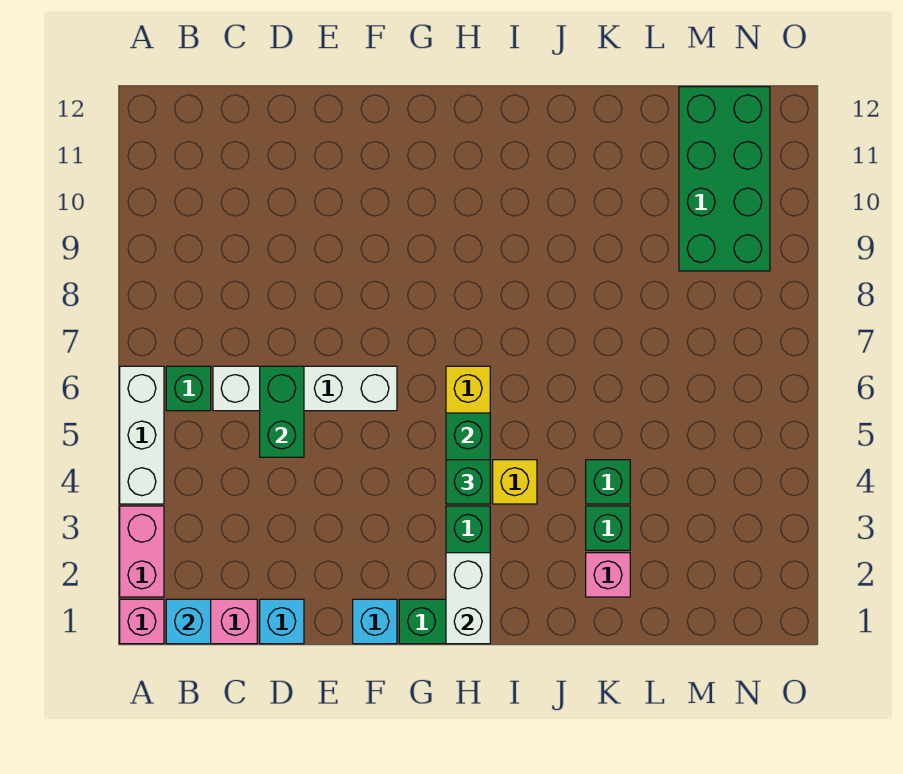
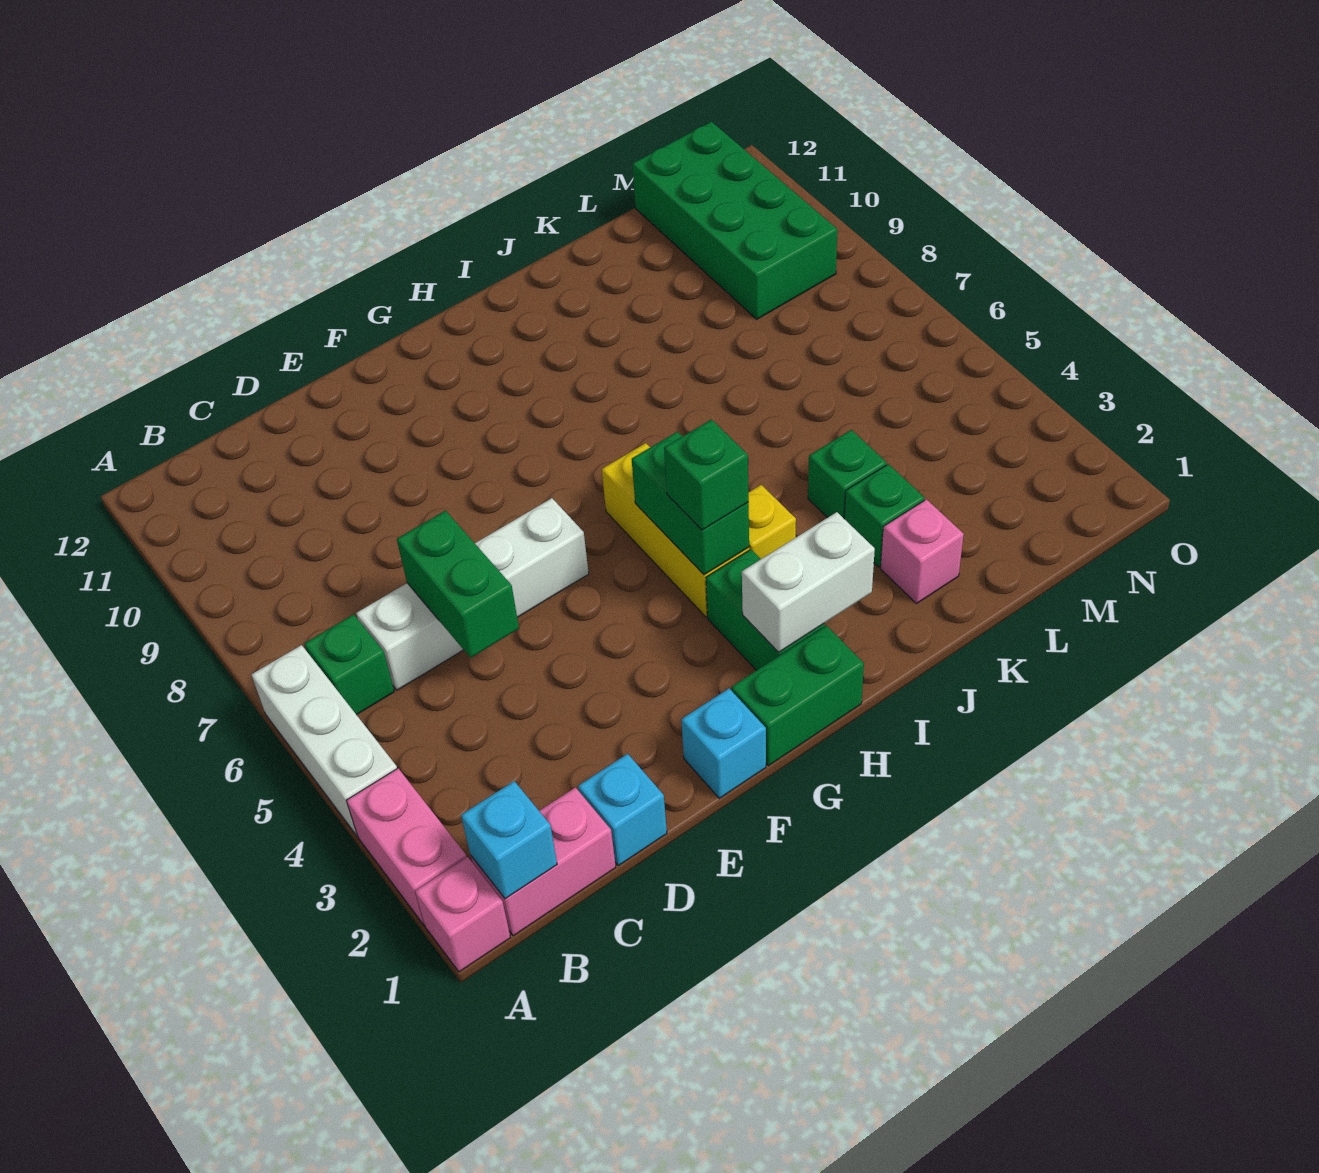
white brick H1:H2 level 2 -> white brick H2:I2 level 2

